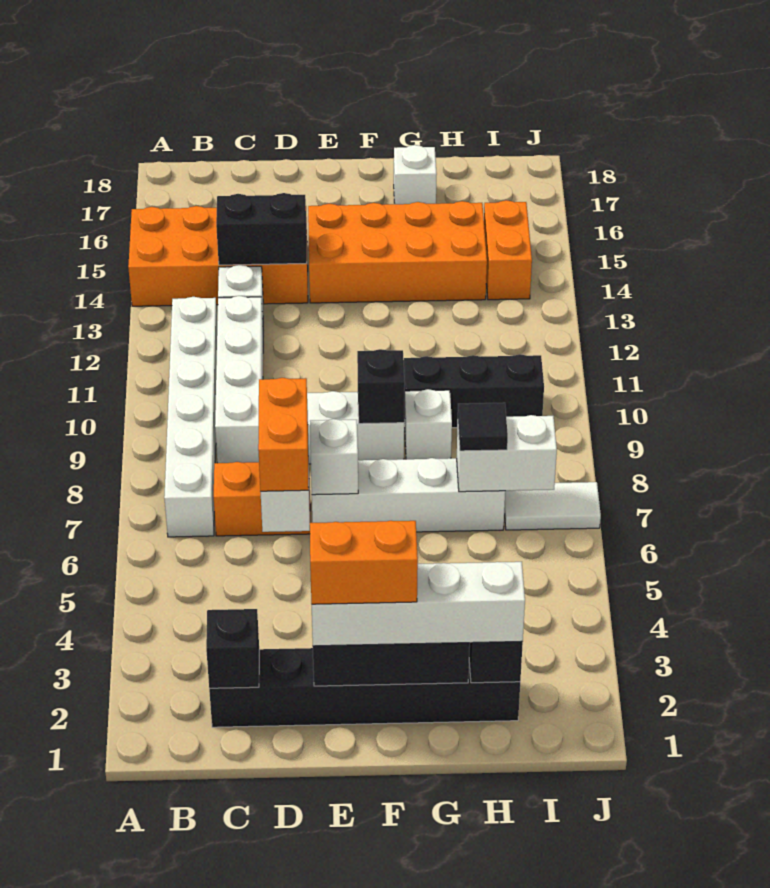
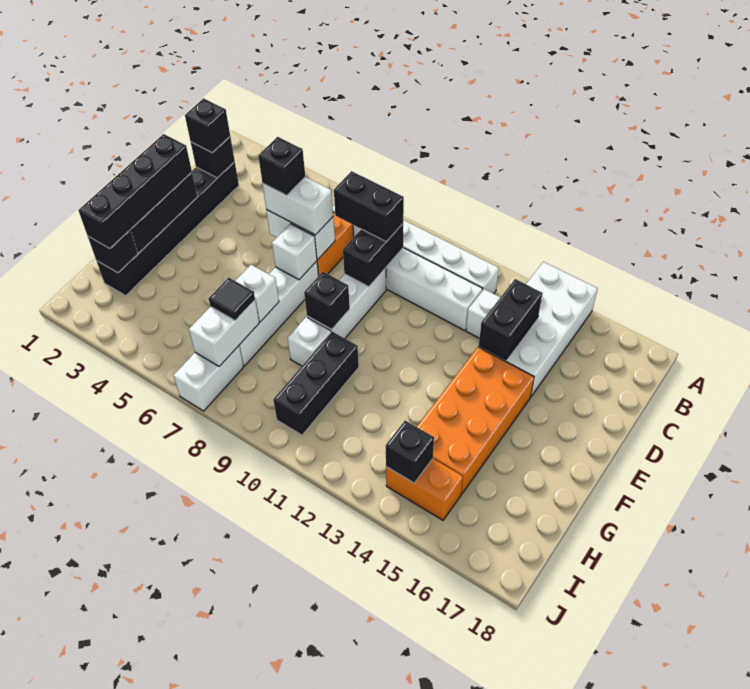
orange brick A14:D15 level 1 -> white brick A14:D15 level 1
none -> black brick C2 level 3
none -> black brick C8:C9 level 3
none -> black brick C9:D9 level 2
orange brick D6:D7 level 3 -> white brick D6:D7 level 3
none -> black brick D6 level 4
white brick E2:H2 level 3 -> black brick E2:H2 level 3
orange brick E2:F2 level 4 -> none
white brick G17 level 1 -> white brick G7 level 2
white tile I7:J7 level 1 -> white brick I7:J7 level 1
none -> black brick I14 level 2

